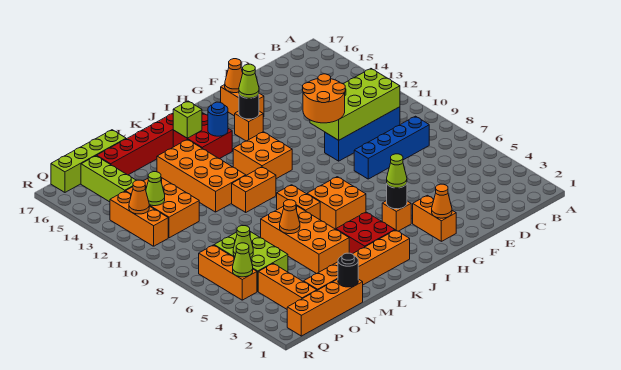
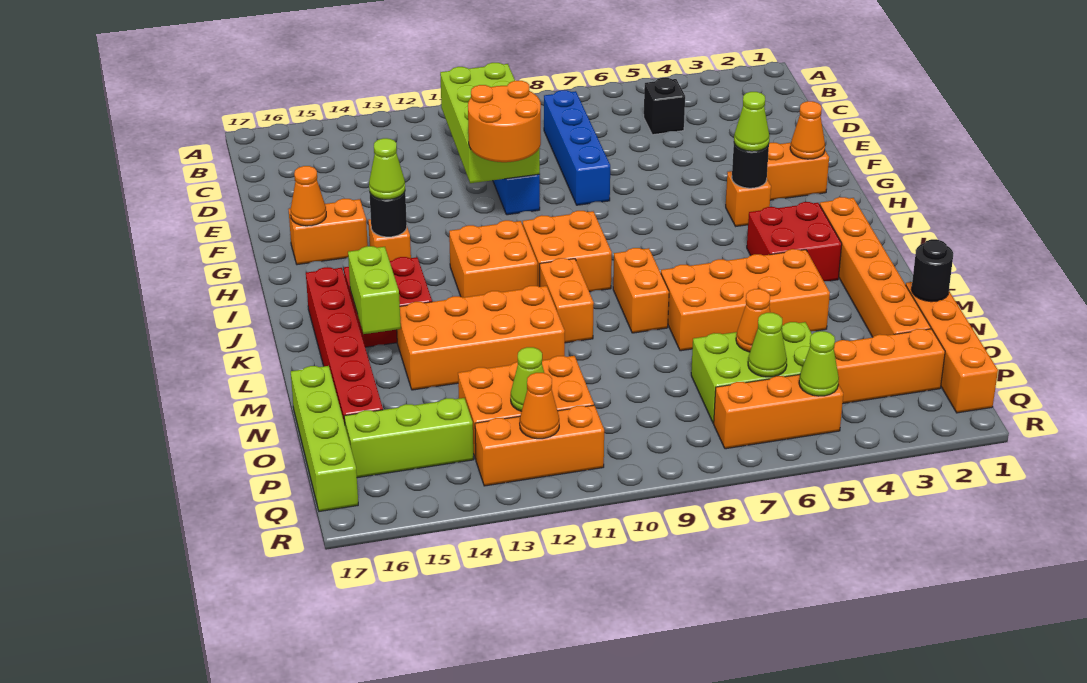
none -> black brick C5 level 1
orange brick I6:J7 level 1 -> orange brick I9:J10 level 1
blue round brick J14 level 2 -> none
orange brick K7:K8 level 1 -> orange brick K8:L8 level 1
lime brick K15 level 2 -> lime brick K15:L15 level 2
orange cone M6 level 2 -> orange cone O6 level 2

